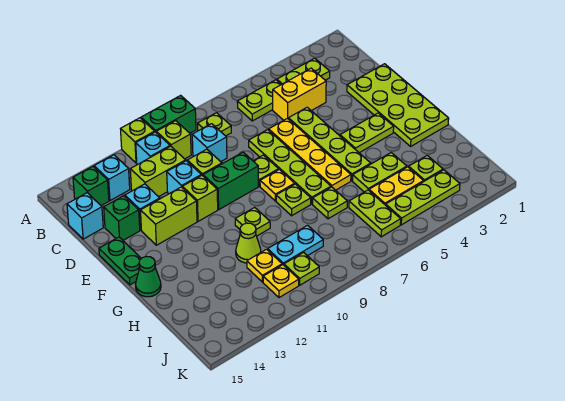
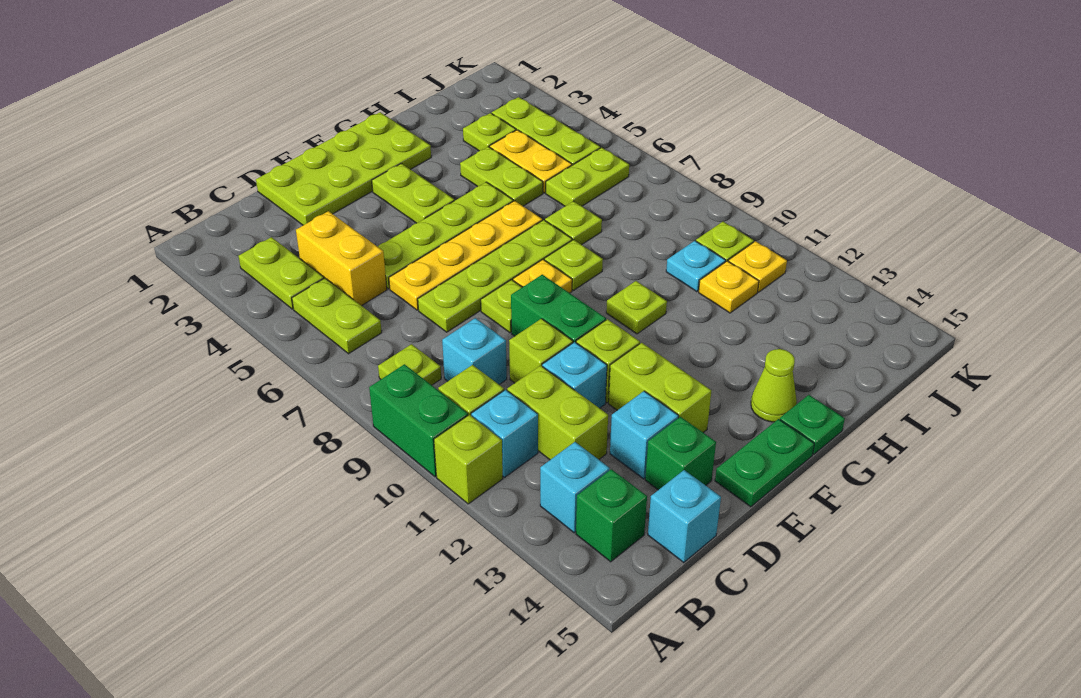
green cone G15 level 1 -> green plate G15 level 1
lime cone H11 level 1 -> lime cone G14 level 1
cyan plate I9:I10 level 1 -> cyan plate I10 level 1

